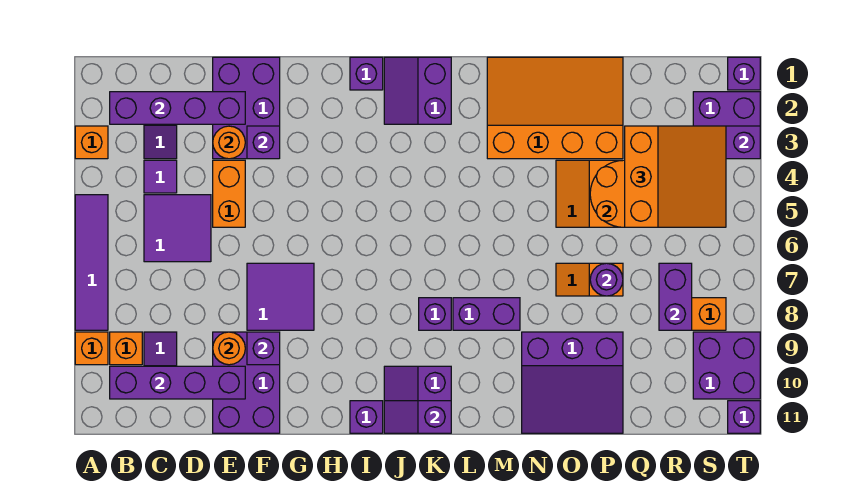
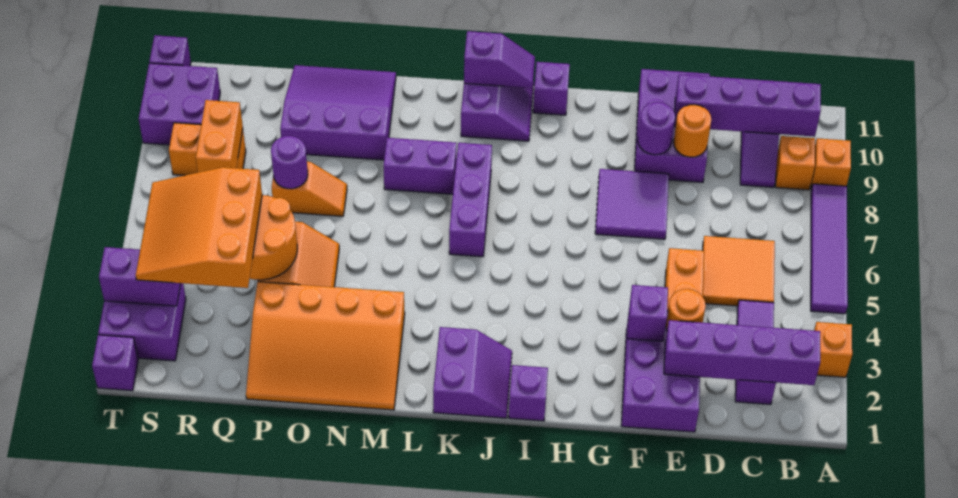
purple tile C5:D6 level 1 -> orange tile C5:D6 level 1
purple brick F9 level 2 -> purple round brick F9 level 2
purple brick K8 level 1 -> purple brick K6:K8 level 1
purple brick R7:R8 level 2 -> orange brick R7:R8 level 2

